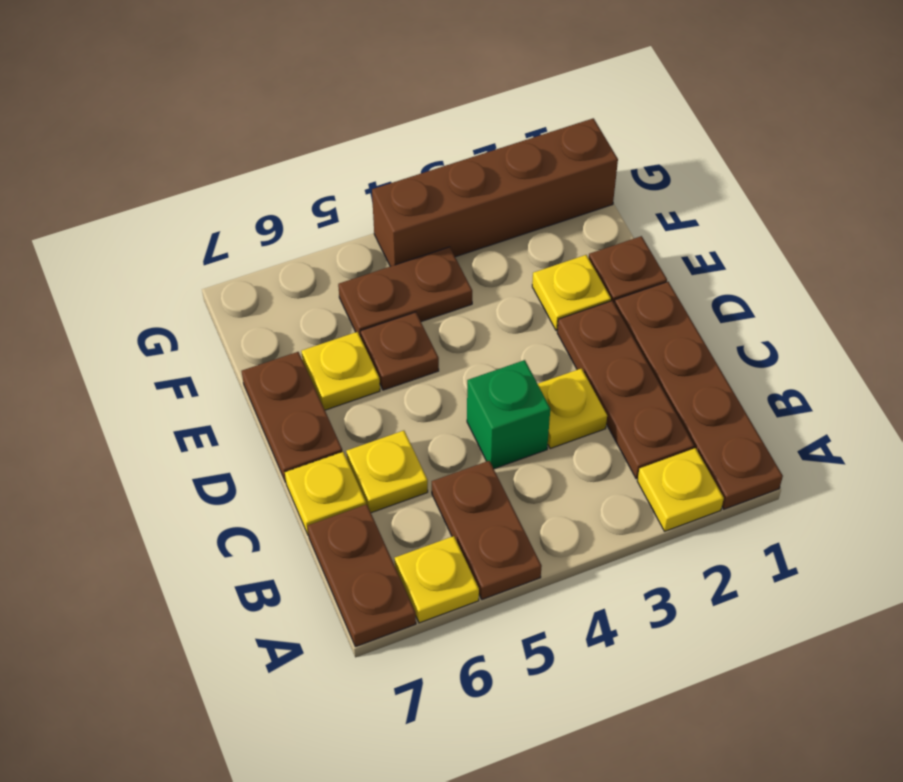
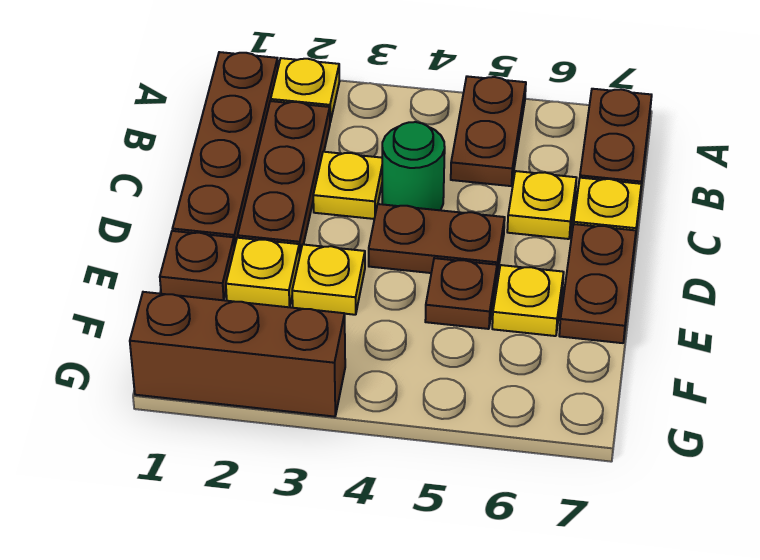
yellow plate A6 level 1 -> yellow plate E3 level 1
green brick C4 level 1 -> green round brick C4 level 1
brown plate F4:F5 level 1 -> brown plate D4:D5 level 1
brown brick G1:G4 level 1 -> brown brick G1:G3 level 1

